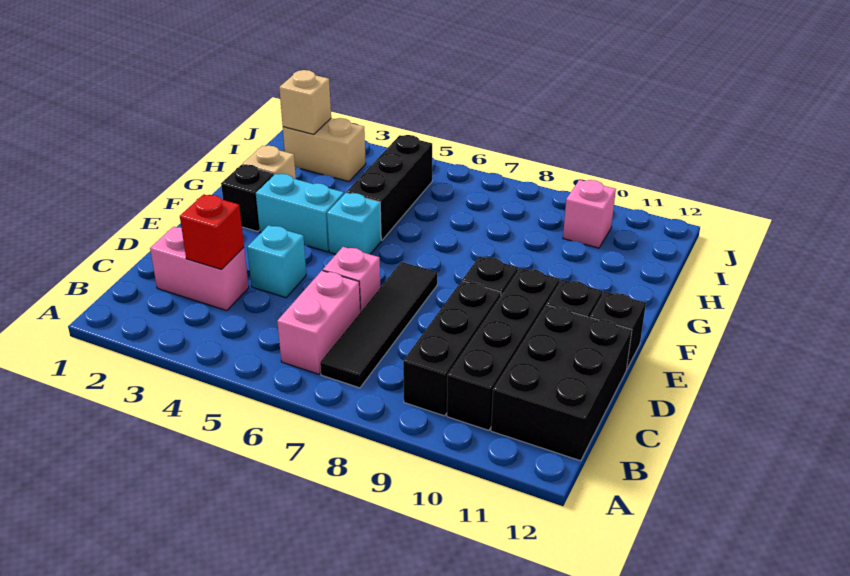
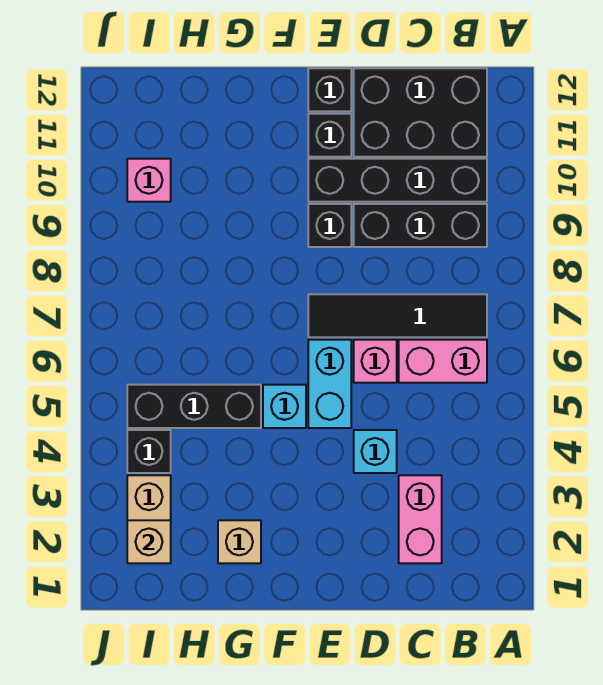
red brick C3 level 2 -> none
black brick F2 level 1 -> black brick I4 level 1
cyan brick F3:F4 level 1 -> cyan brick E5:E6 level 1

